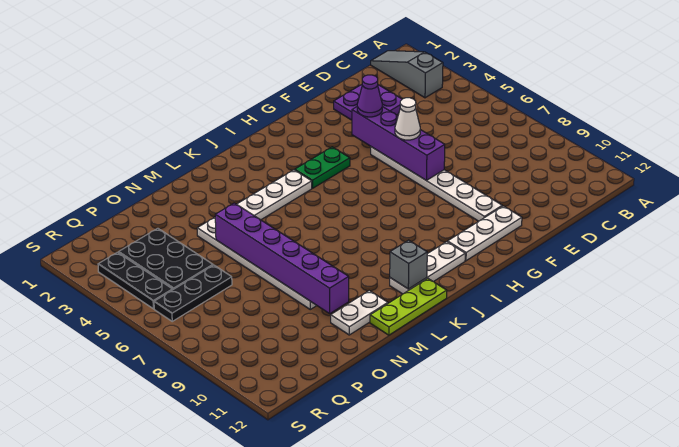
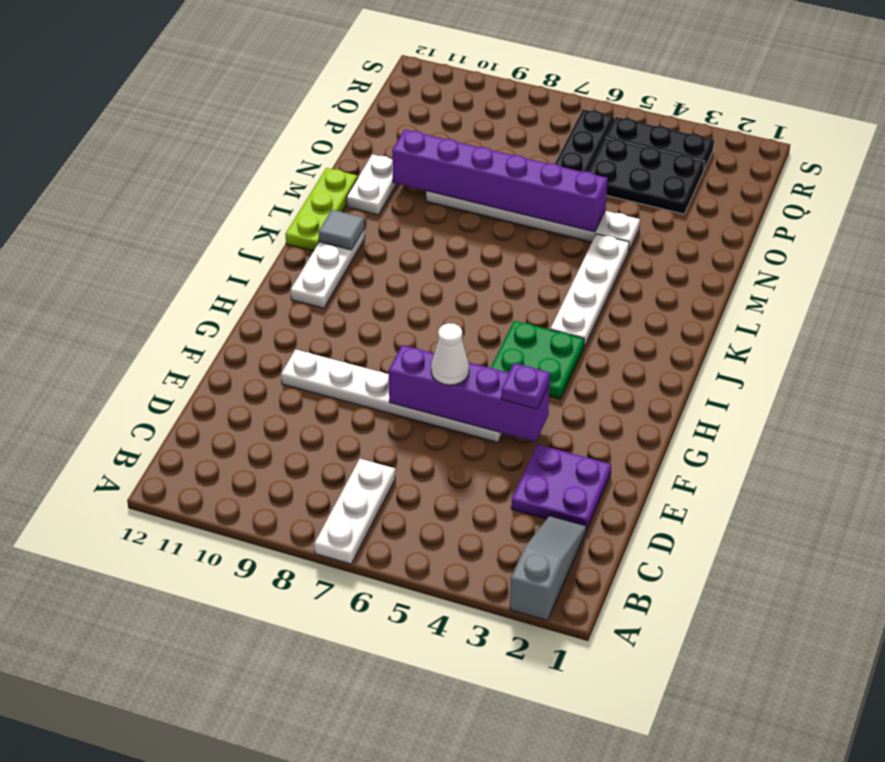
grey slope B1:B3 level 1 top 3 -> grey slope A2:C2 level 1 top A
purple cone F4 level 3 -> purple plate F4 level 3
white plate F11:H11 level 1 -> white plate A7:C7 level 1
green plate H4:I4 level 1 -> green plate H4:I5 level 1
grey brick K11 level 2 -> grey tile K11 level 2

